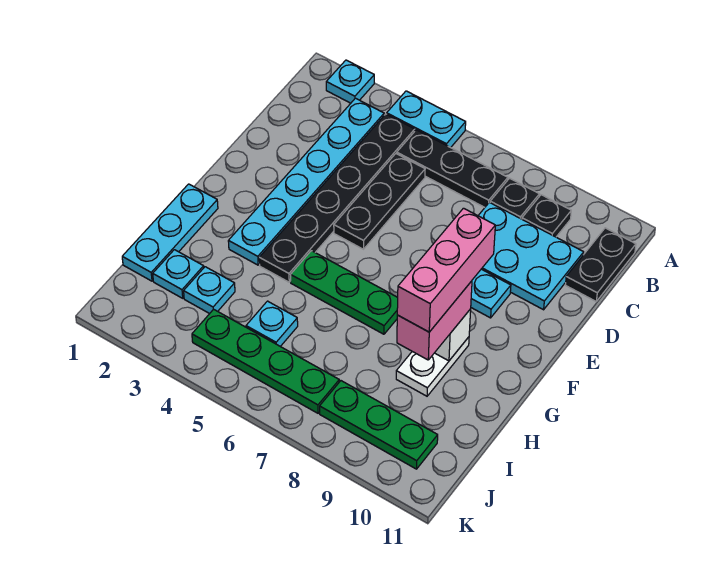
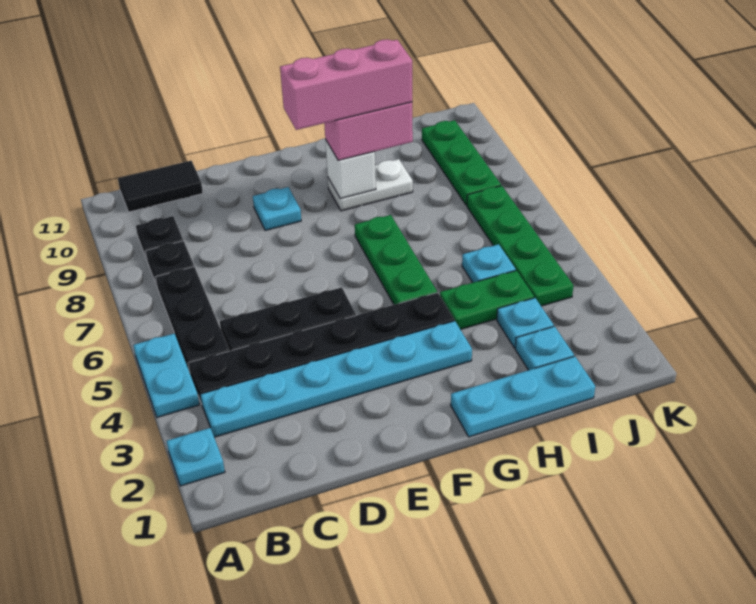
black plate B11:C11 level 1 -> black tile B11:C11 level 1
cyan plate C8:D10 level 1 -> none
none -> green plate H4:I4 level 1

